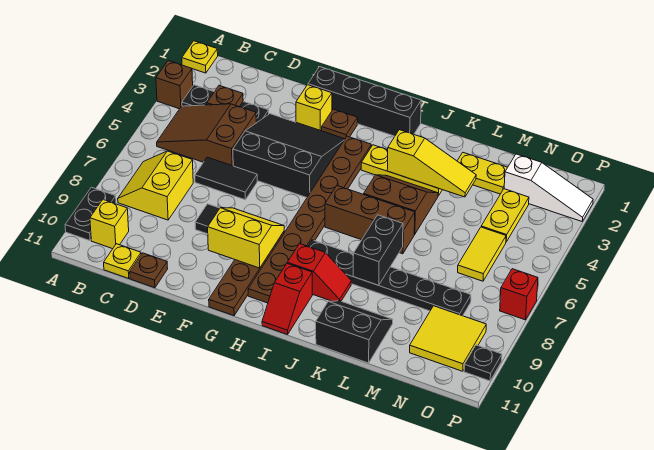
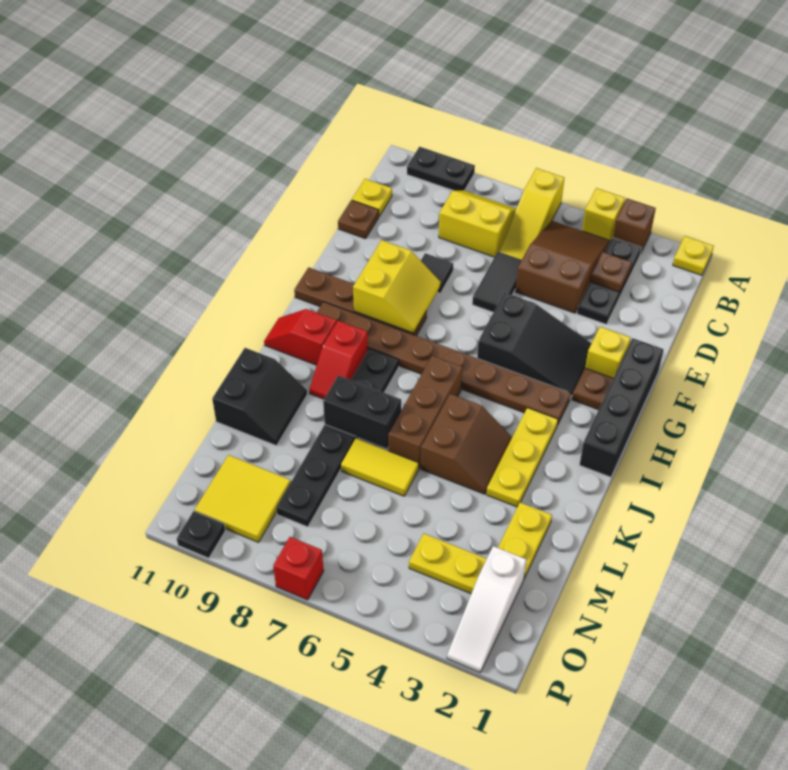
yellow brick B10 level 1 -> yellow brick A4 level 1
black slope E3:G5 level 1 top 5 -> black slope F3:G5 level 1 top 5
yellow slope J3:L3 level 2 top J -> yellow slope A6:C6 level 1 top A
yellow tile N5:N6 level 1 -> yellow tile L6:L7 level 1

